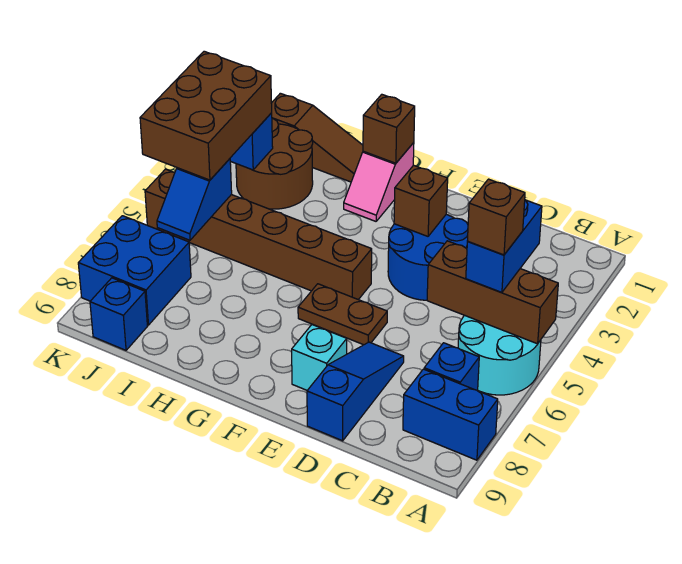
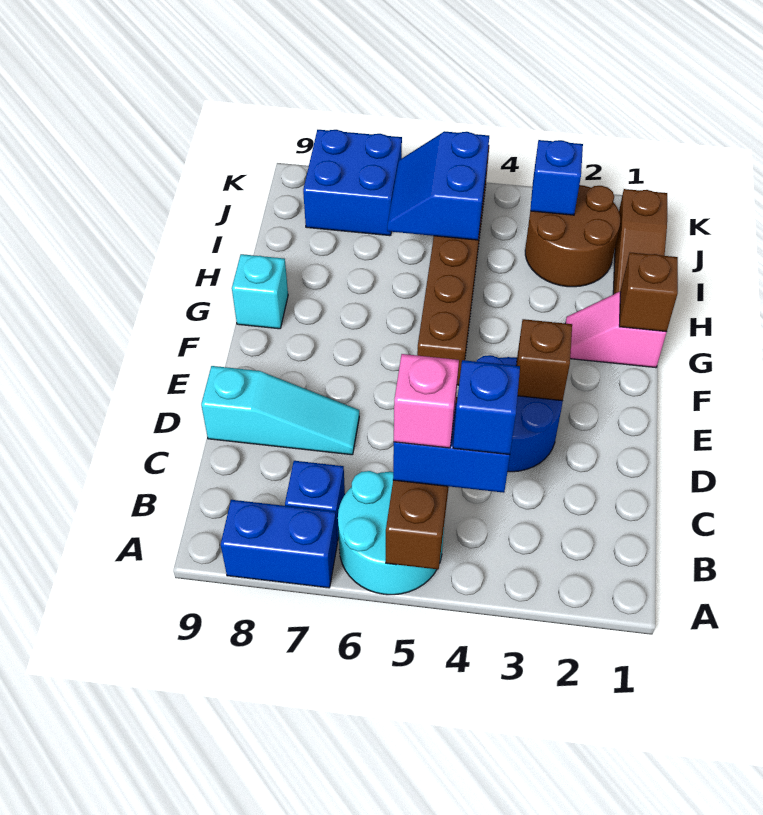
blue brick A8:B8 level 1 -> blue brick A7:A8 level 1
brown brick B5 level 4 -> pink brick B5 level 4
blue slope D7:D9 level 1 top 9 -> cyan slope D7:D9 level 1 top 9
brown plate E6:F6 level 1 -> none
cyan brick E8 level 1 -> cyan brick G9 level 1
brown brick J3:K5 level 3 -> none
blue slope J5:J6 level 2 top 5 -> blue slope I5:J6 level 2 top 5
blue brick J9 level 1 -> blue brick B4 level 4

